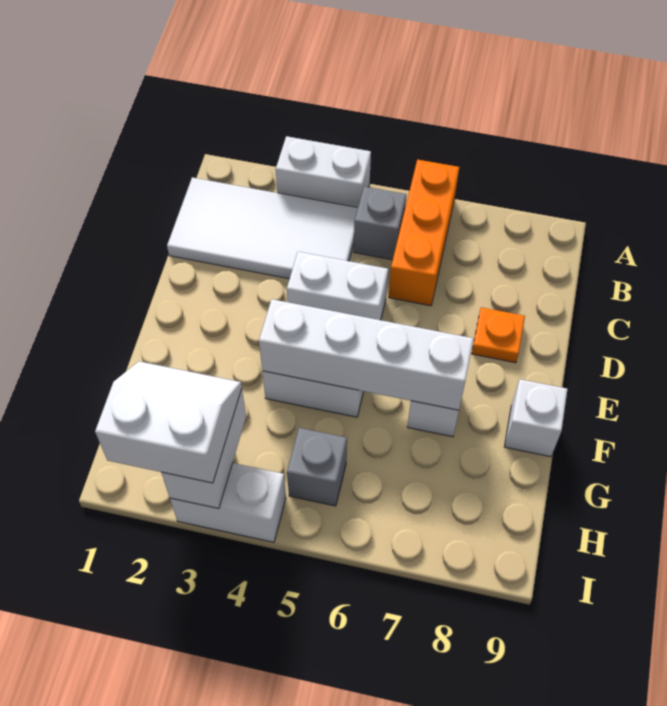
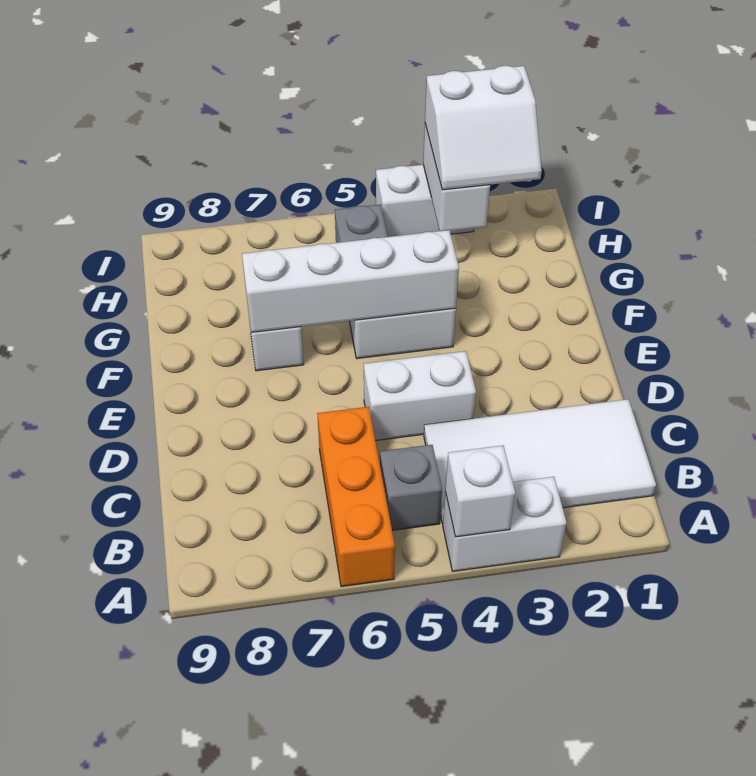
orange plate D8 level 1 -> none
white brick F9 level 1 -> white brick A4 level 2

